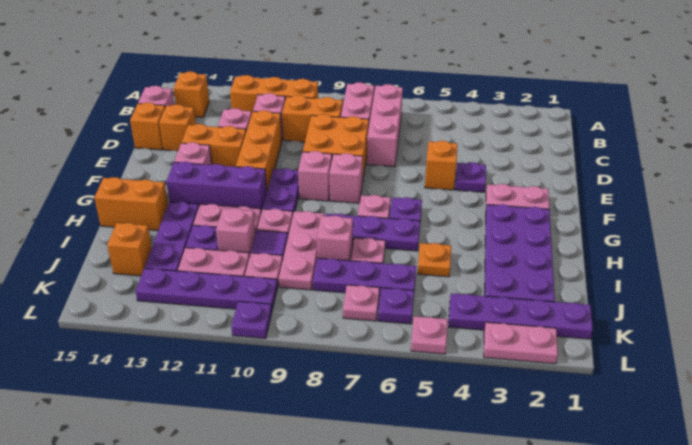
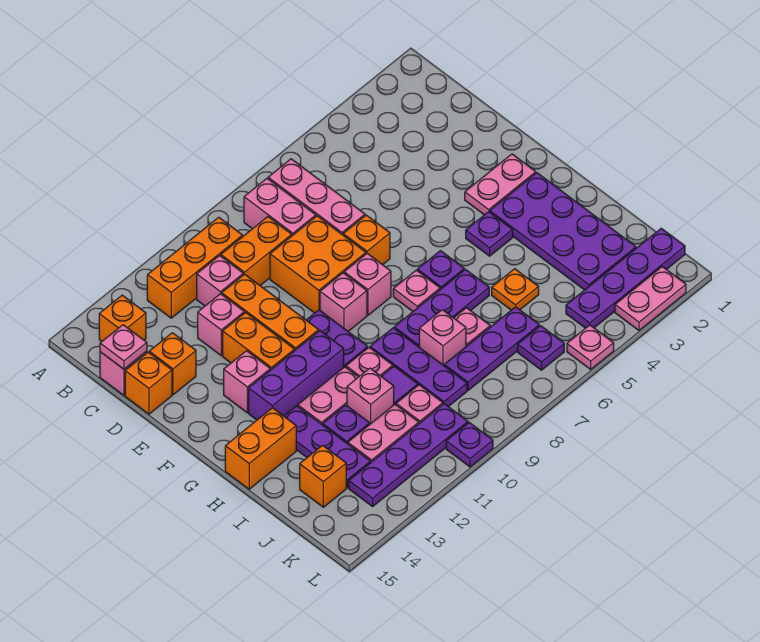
purple plate E4 level 1 -> purple plate G4 level 1
orange brick E5 level 1 -> orange brick E7 level 1
orange brick E12:E13 level 1 -> orange brick E12:F12 level 1
pink plate H9:J9 level 1 -> purple plate H9:J9 level 1
pink plate K7 level 1 -> pink plate C15 level 2

